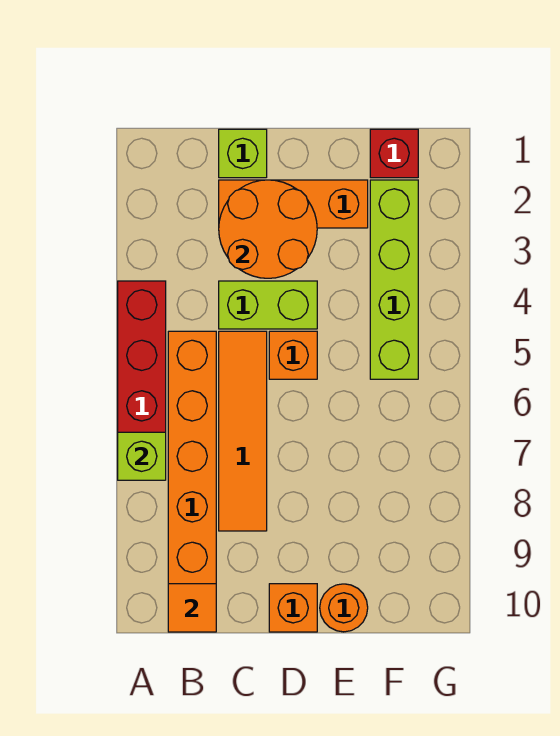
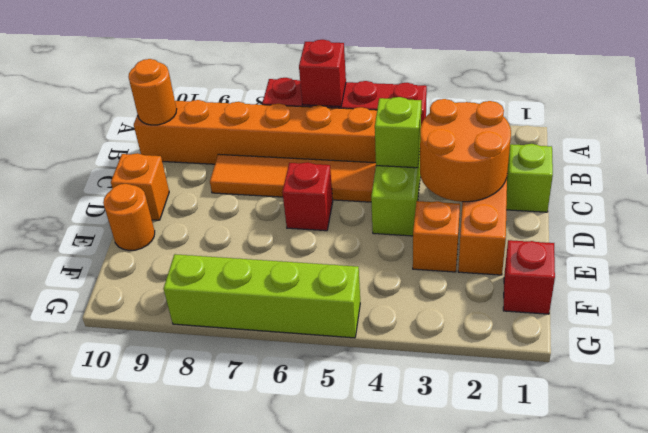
none -> red brick A6 level 2
lime brick A7 level 2 -> lime brick C4 level 2
orange tile B10 level 2 -> orange round brick B10 level 2
orange brick D5 level 1 -> orange brick E3 level 1
none -> red brick D6 level 1
lime brick F2:F5 level 1 -> lime brick G5:G8 level 1

